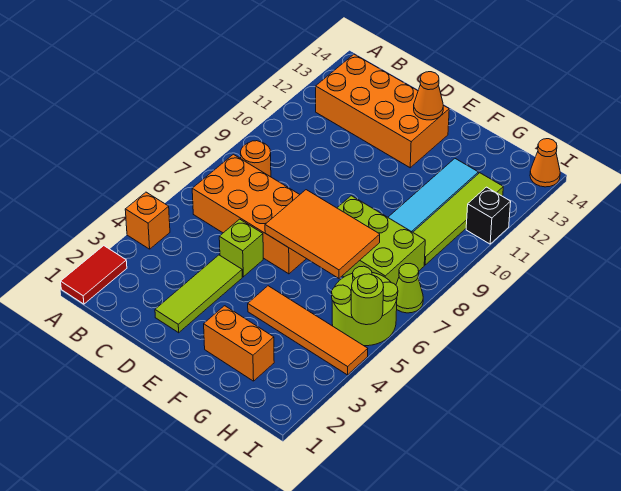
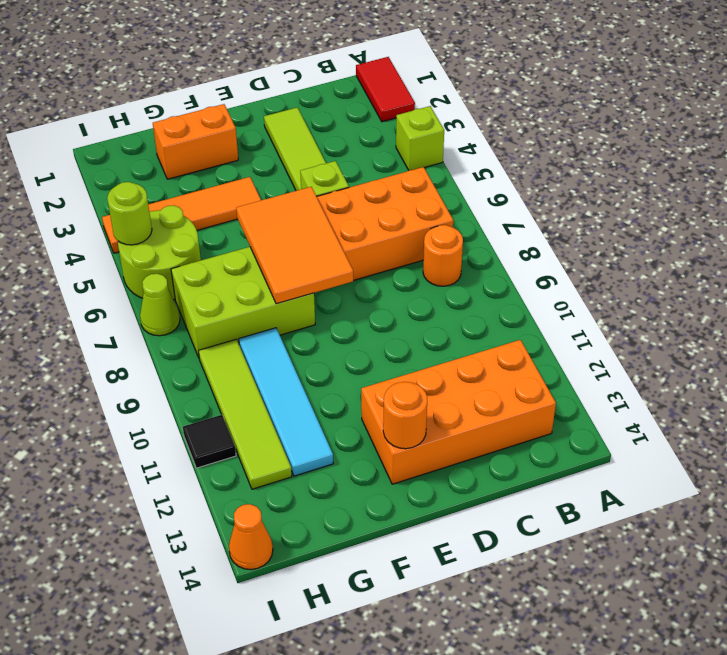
orange brick A4 level 1 -> lime brick A4 level 1
orange tile E6:G7 level 2 -> orange tile E6:F8 level 2
orange cone E13 level 2 -> orange round brick E13 level 2
black brick I11 level 1 -> black tile I11 level 1

